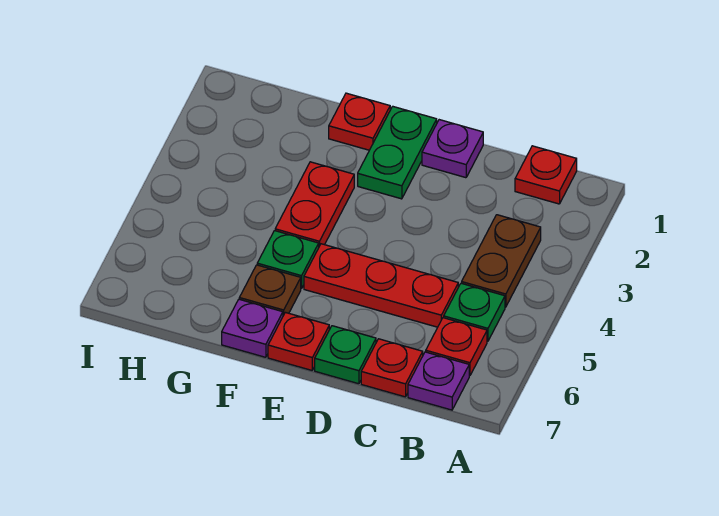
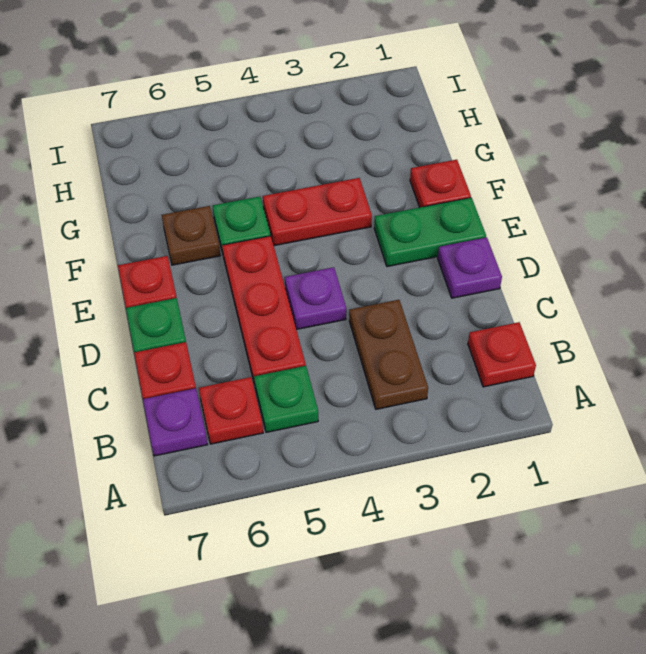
brown plate B3:B4 level 1 -> brown plate B3:C3 level 1
purple plate F7 level 1 -> purple plate D4 level 1

